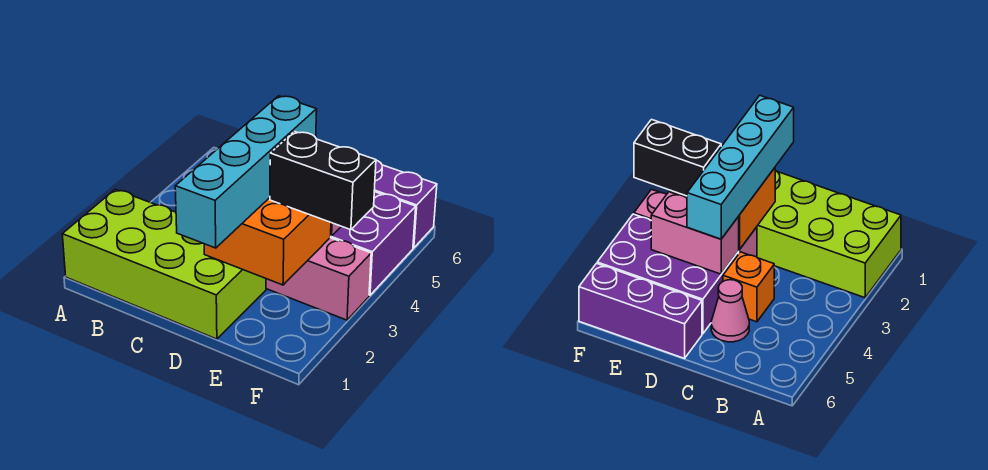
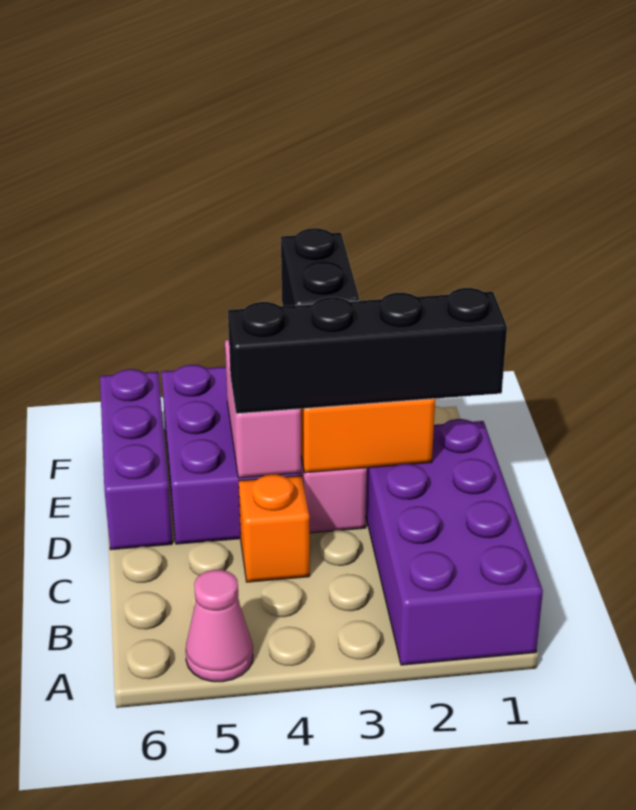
lime brick A1:D2 level 1 -> purple brick A1:D2 level 1
pink cone C5 level 1 -> pink cone A5 level 1
cyan brick D1:D4 level 3 -> black brick D1:D4 level 3

